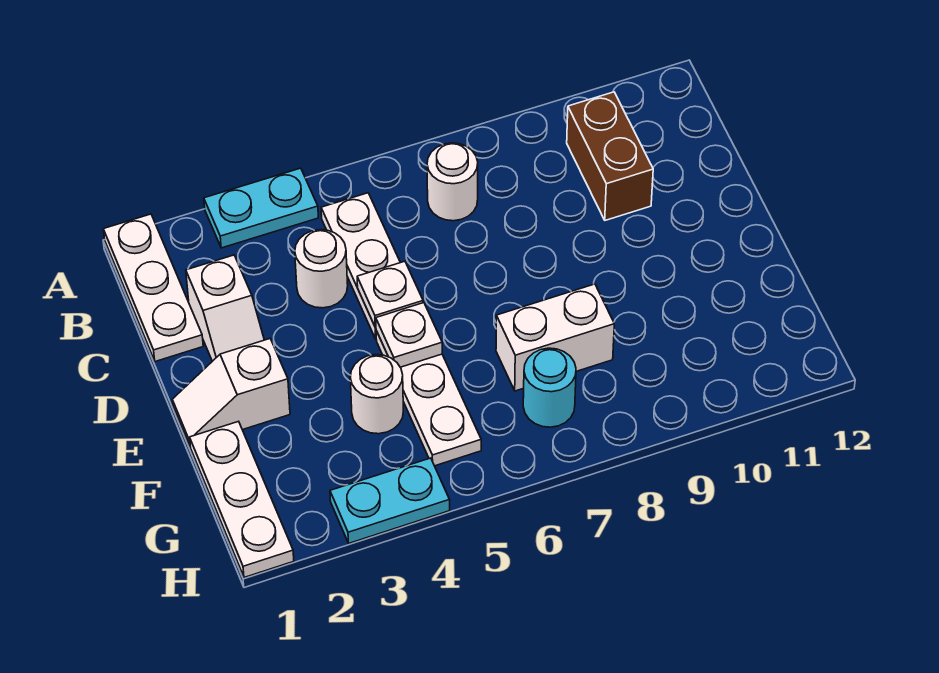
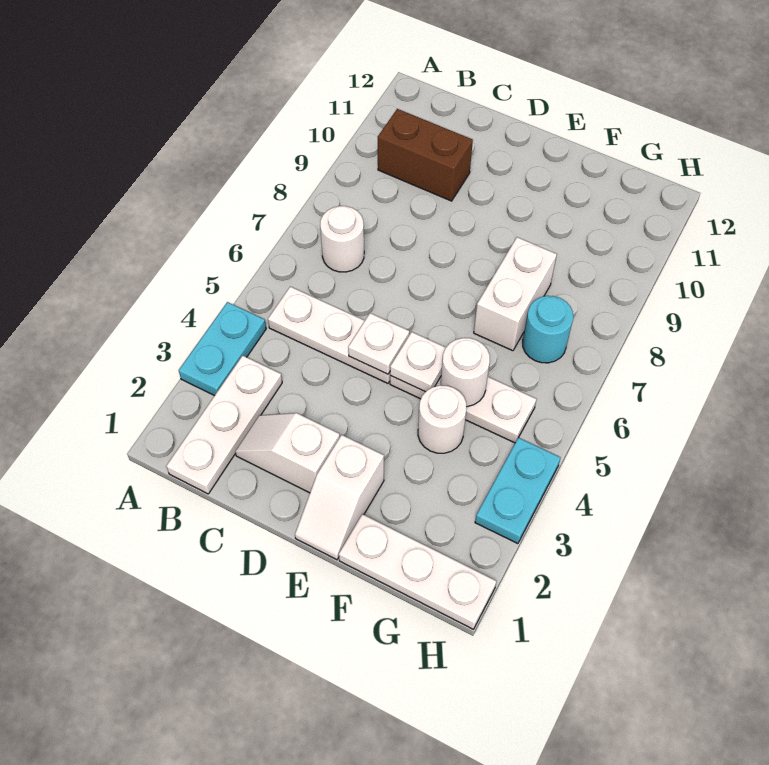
white plate A1:C1 level 1 -> white plate B1:B3 level 1
white slope C2:D2 level 1 top C -> white slope C2:D2 level 1 top D
white round brick C4 level 1 -> white round brick F5 level 2

